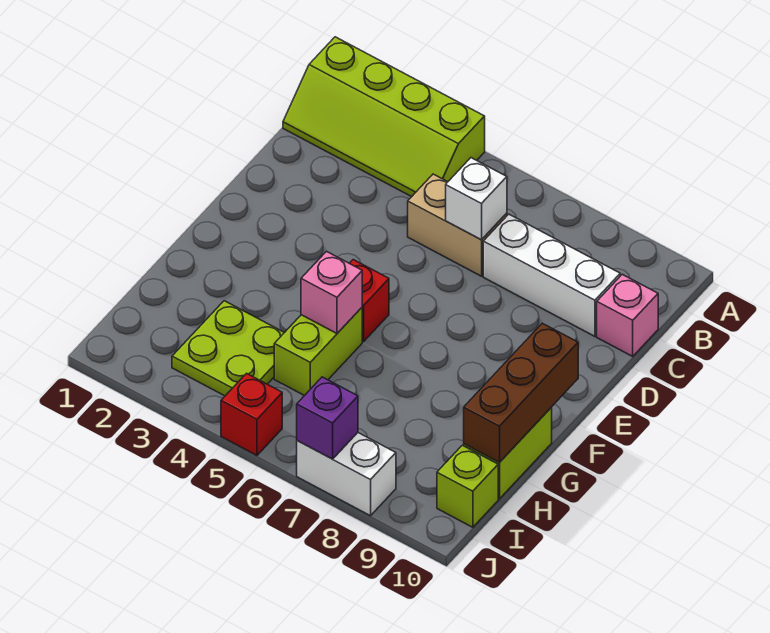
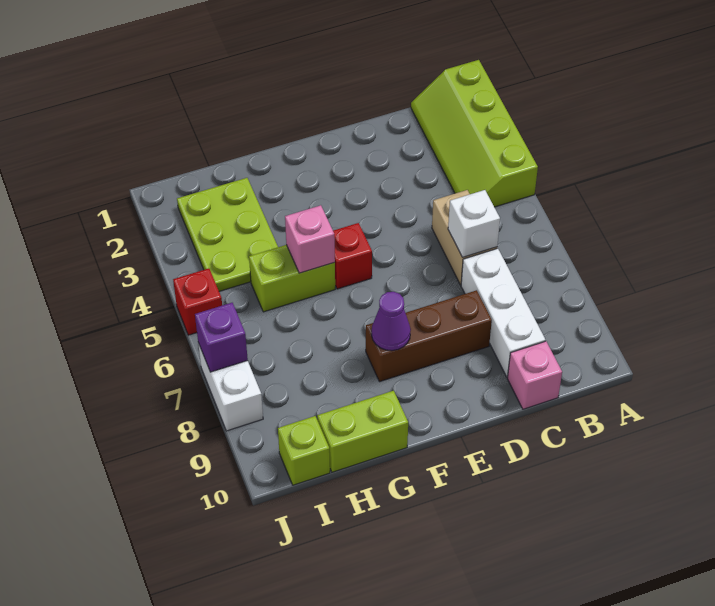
none -> purple cone F8 level 2
brown brick F10:H10 level 2 -> brown brick D8:F8 level 1
lime plate H3:I4 level 1 -> lime plate H2:I4 level 1

